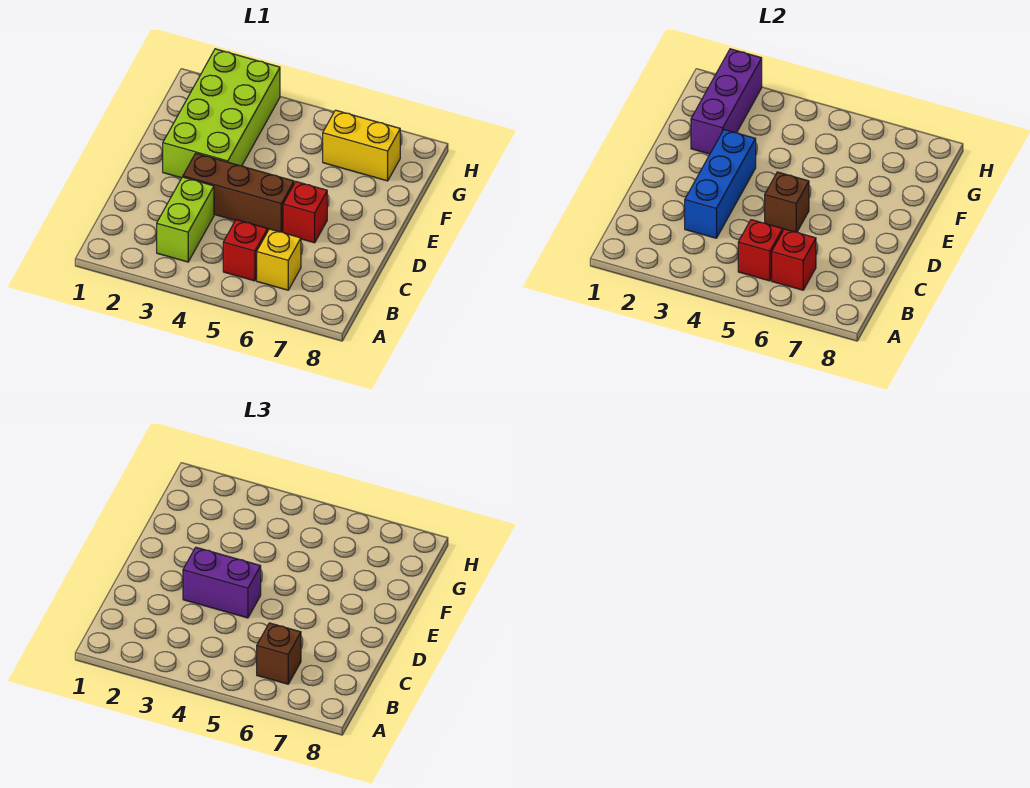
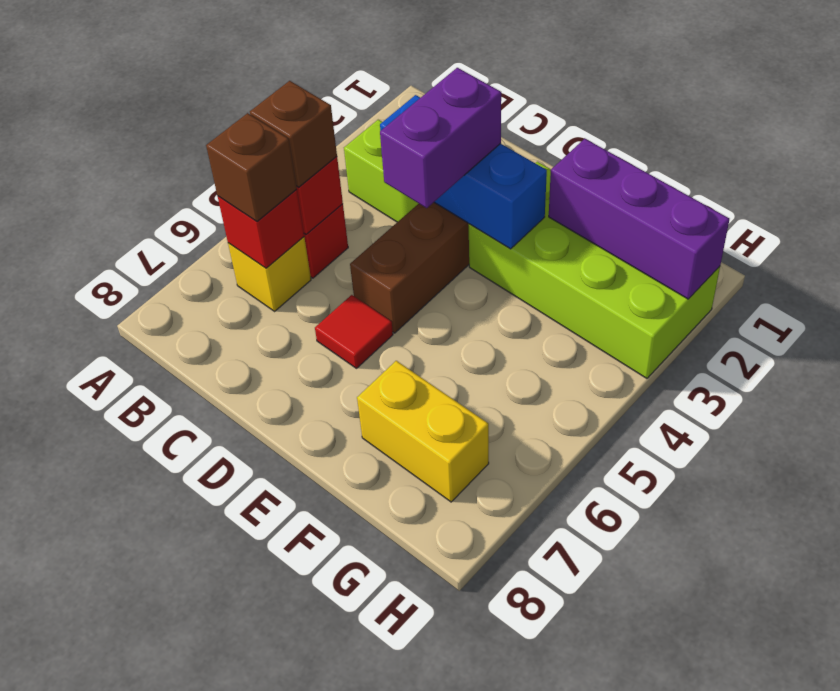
brown brick D5 level 2 -> brown brick B5 level 3
red brick D6 level 1 -> red tile D6 level 1
yellow brick G6:G7 level 1 -> yellow brick F7:G7 level 1

